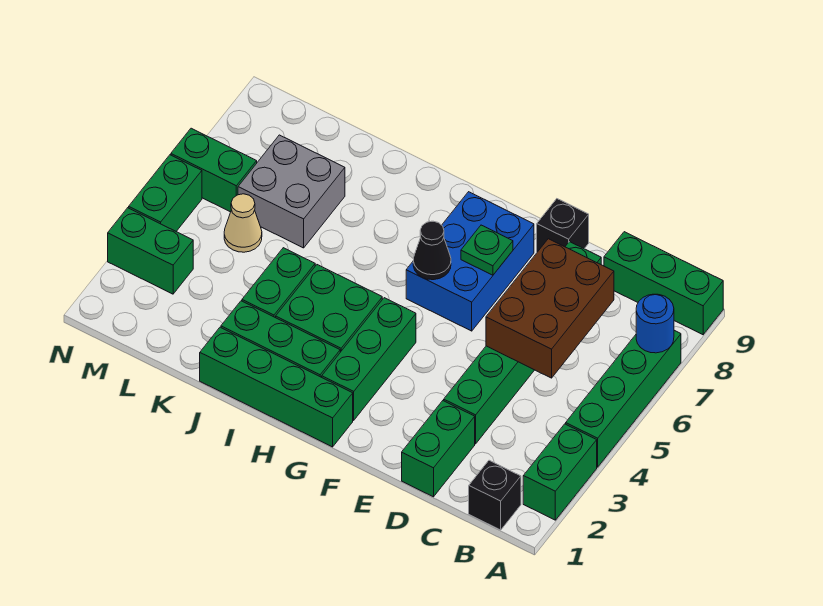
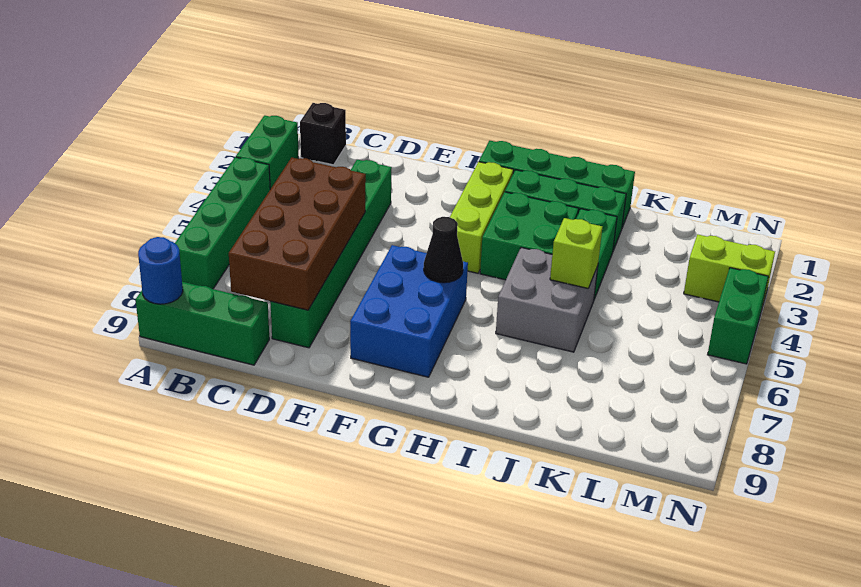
blue round brick A7 level 2 -> blue round brick A9 level 2
brown brick C5:D7 level 2 -> brown brick C5:D8 level 2
green brick D1:D2 level 1 -> none
black brick E9 level 1 -> none
green plate F7 level 2 -> none
green brick G2:G4 level 1 -> lime brick G2:G4 level 1
none -> lime brick J5 level 2
grey brick K6:L7 level 1 -> grey brick I5:J6 level 1
tan cone L5 level 1 -> none
green brick M3:N3 level 1 -> lime brick M3:N3 level 1
green brick M6:N6 level 1 -> none

